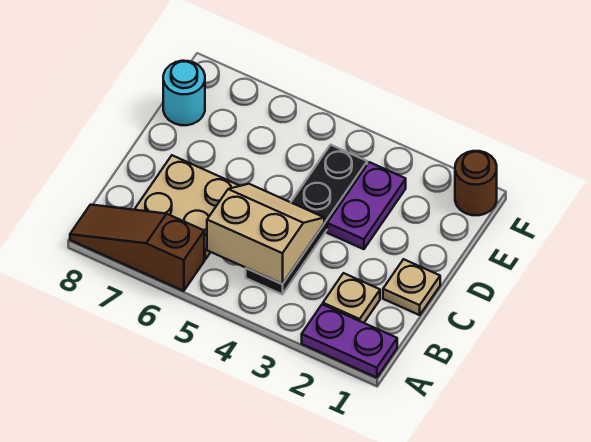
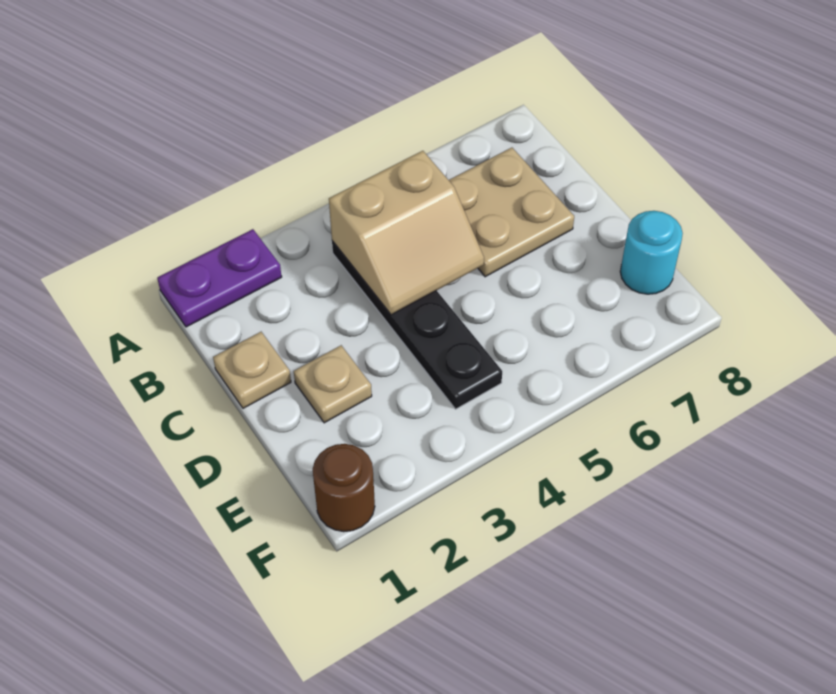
brown slope A6:A8 level 1 top 6 -> none
tan plate B2 level 1 -> tan plate D2 level 1
purple plate D3:E3 level 1 -> none

